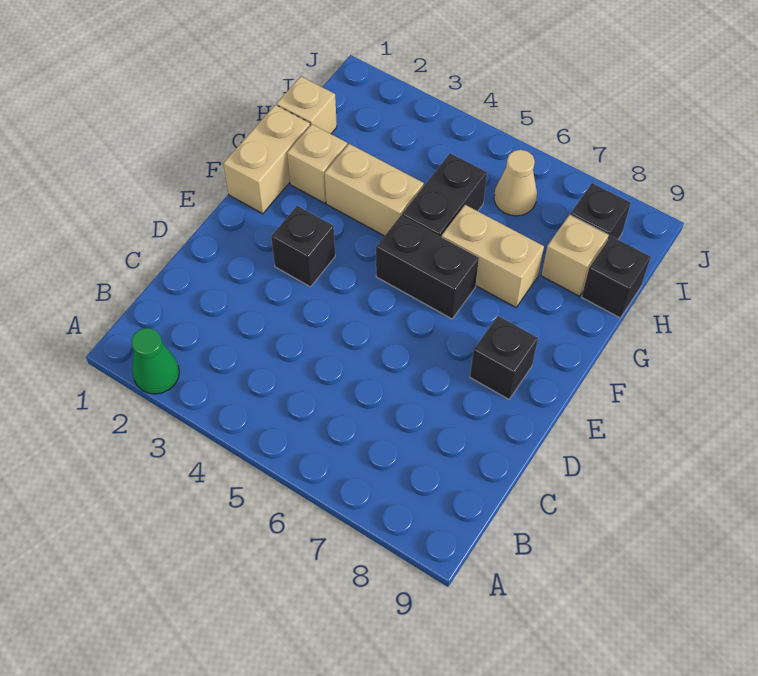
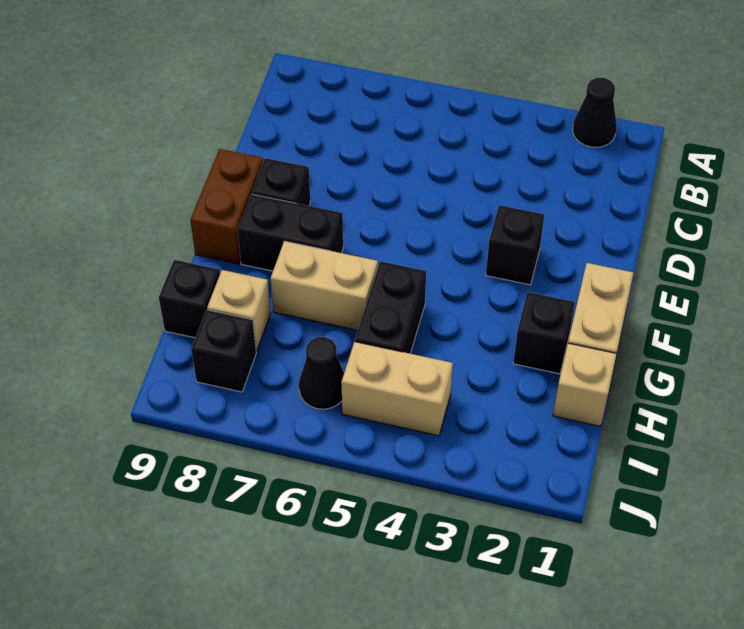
green cone A2 level 1 -> black cone A2 level 1
none -> brown brick E9:F9 level 1
black brick F5:F6 level 1 -> black brick F7:F8 level 1
tan brick G2 level 1 -> black brick G2 level 1
tan brick G3:G4 level 1 -> tan brick I4:I5 level 1
tan cone I6 level 1 -> black cone I6 level 1

